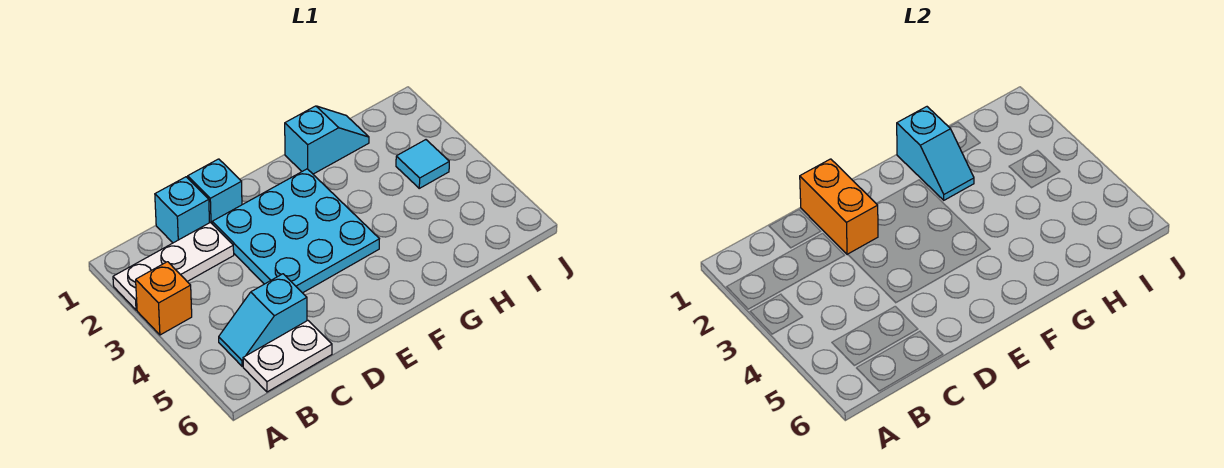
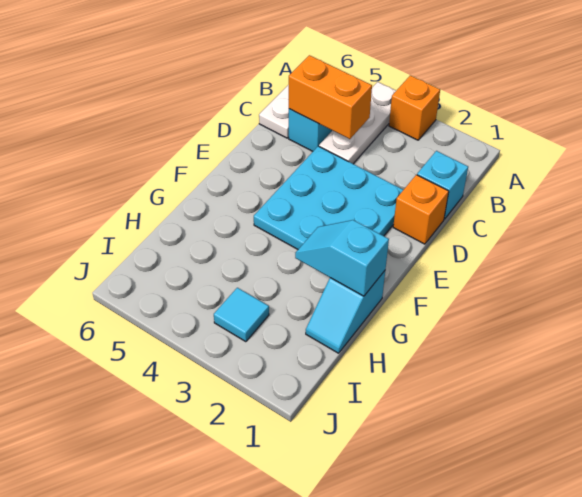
white plate A2:C2 level 1 -> white plate A4:C4 level 1
cyan brick D1 level 1 -> orange brick D1 level 1
orange brick D1:D2 level 2 -> orange brick C4:C5 level 2

